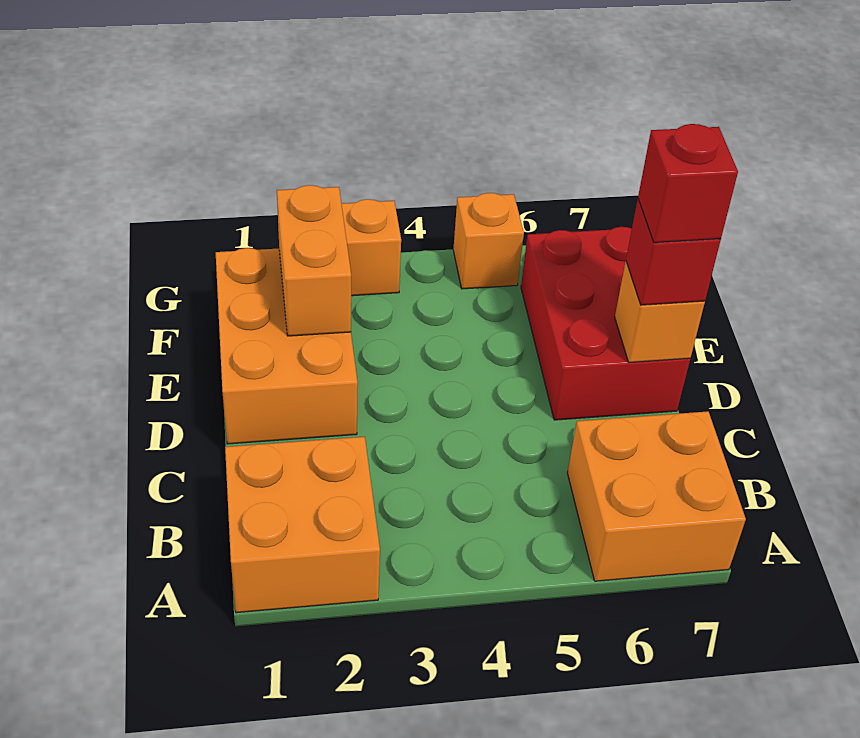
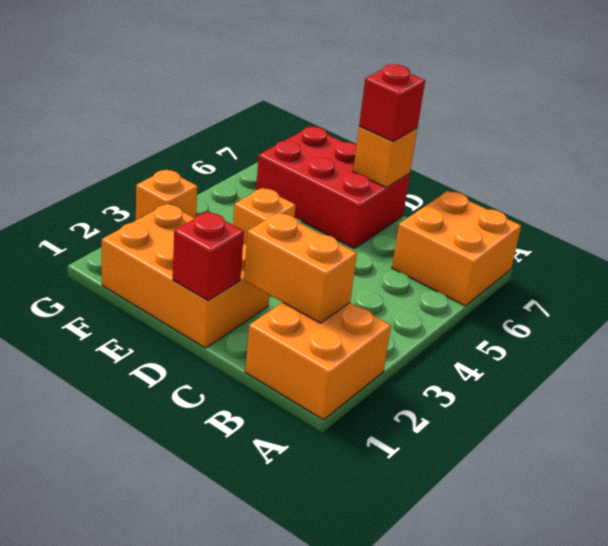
red brick D7 level 4 -> red brick D1 level 2
orange brick E2:F2 level 2 -> orange brick B2:C2 level 2
orange brick G5 level 1 -> orange brick E4 level 1

